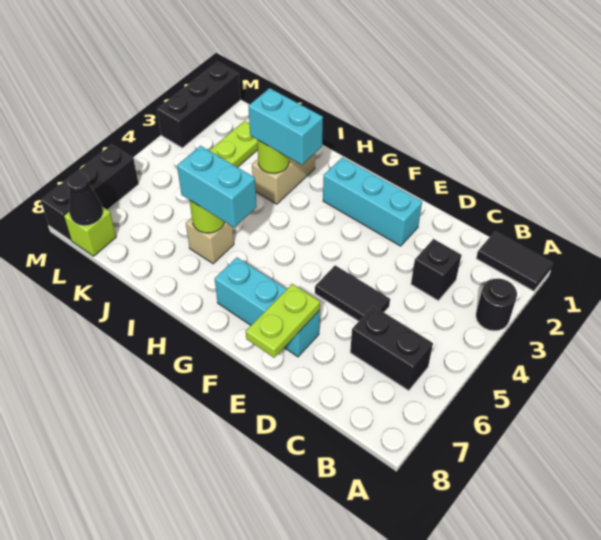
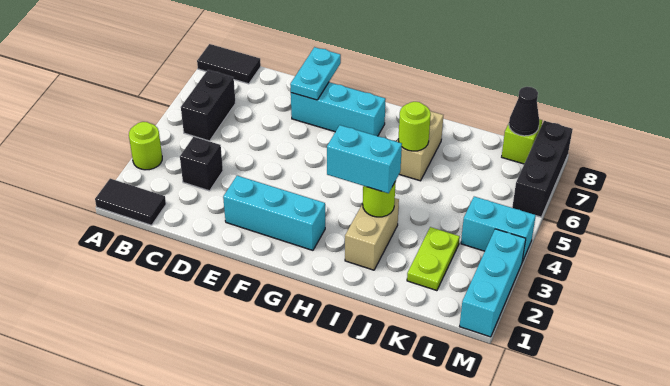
black round brick A3 level 1 -> lime round brick A3 level 1
black brick B6:C6 level 1 -> black brick B5:B6 level 1
black tile D5:E5 level 1 -> black tile A8:B8 level 1
lime plate E7:E8 level 2 -> cyan plate E7:E8 level 2
cyan brick H6:I6 level 3 -> cyan brick L4:M4 level 1
tan brick I6 level 1 -> tan brick I6:I7 level 1
black brick M1:M3 level 1 -> cyan brick M1:M3 level 1

